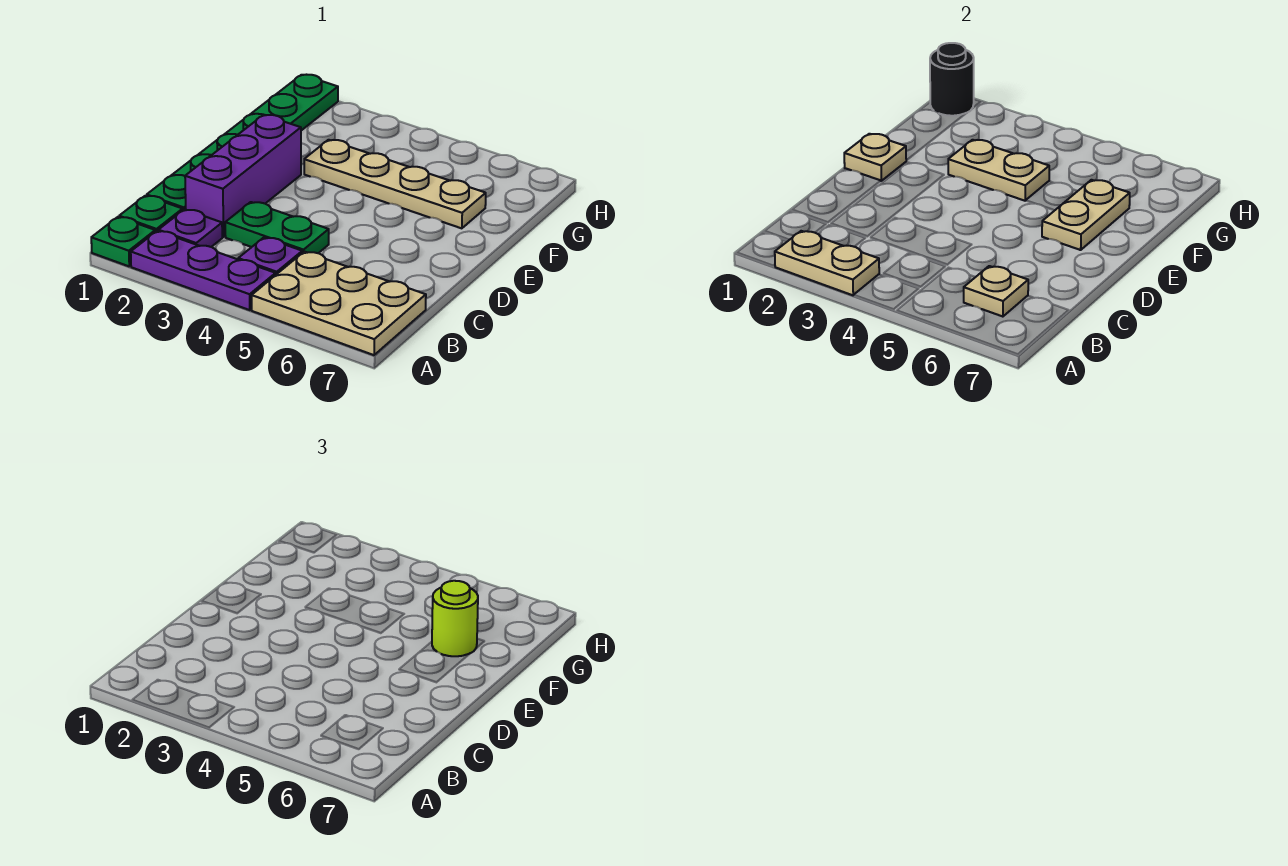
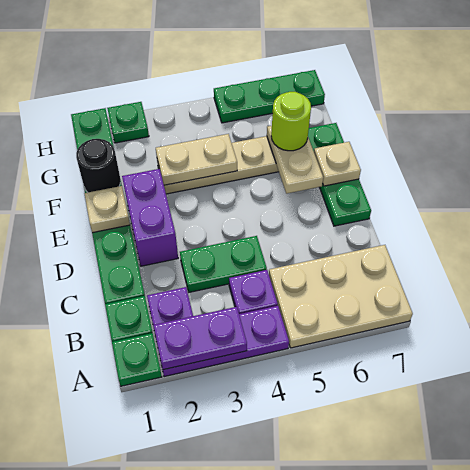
tan plate A2:A3 level 2 -> purple plate A2:A3 level 2
tan plate B6 level 2 -> tan plate E7 level 2
purple brick C2:E2 level 1 -> purple brick D2:E2 level 1
none -> green plate D7:F7 level 1
black round brick H1 level 2 -> black round brick F1 level 2
none -> green plate H2 level 1
none -> green plate H5:H7 level 1

